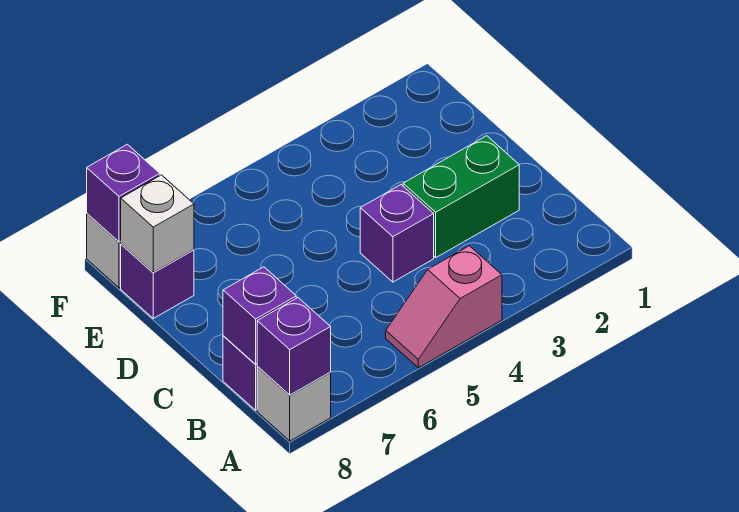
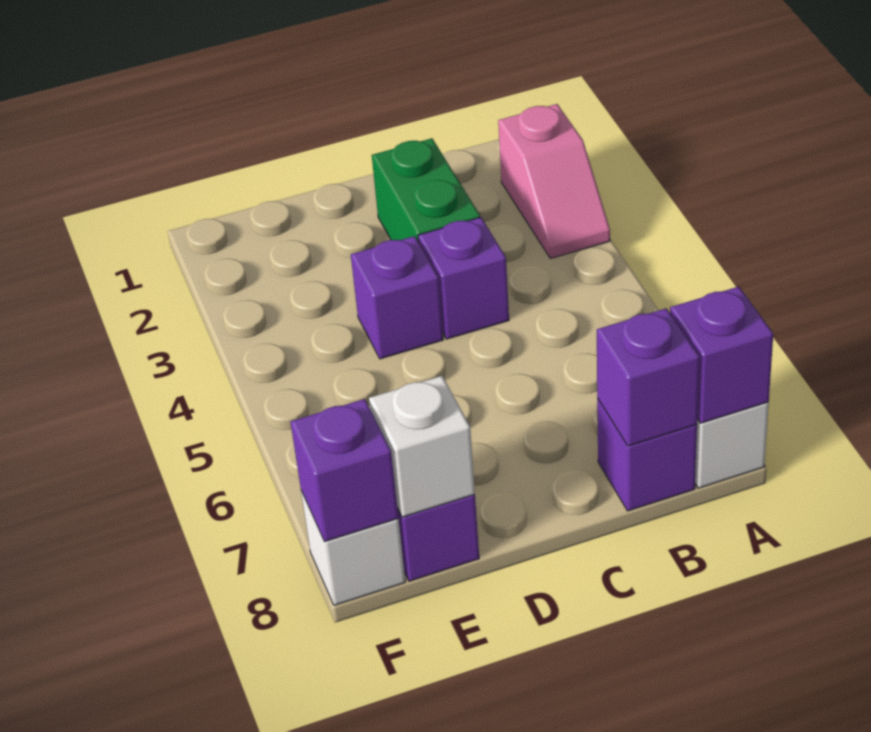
pink slope A4:A5 level 1 top 4 -> pink slope A2:A3 level 1 top 2
none -> purple brick D4 level 1

